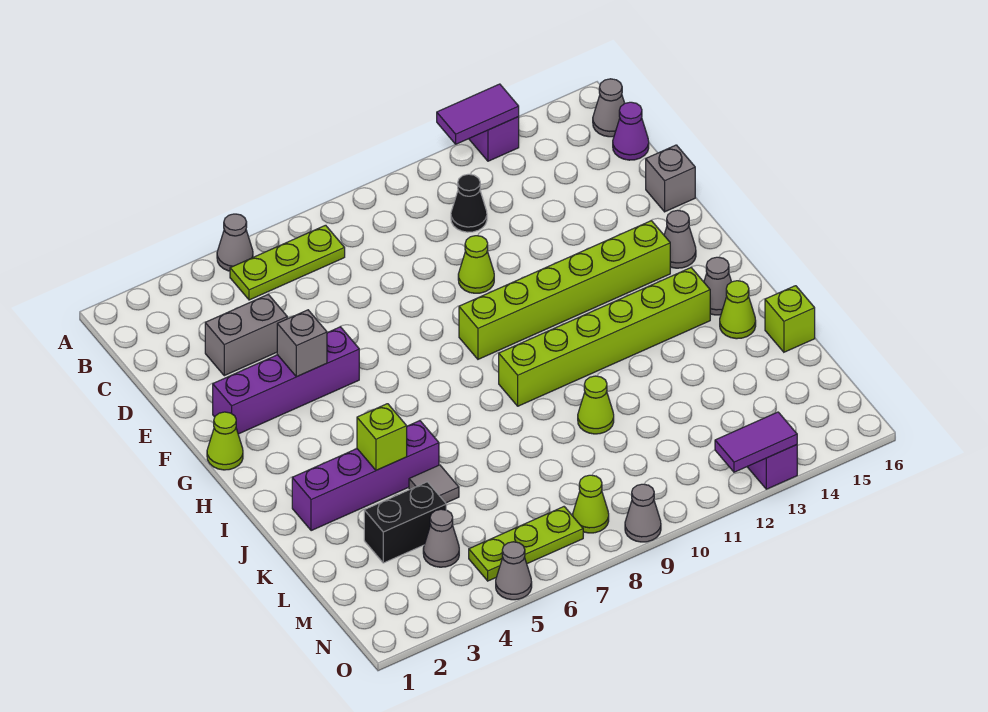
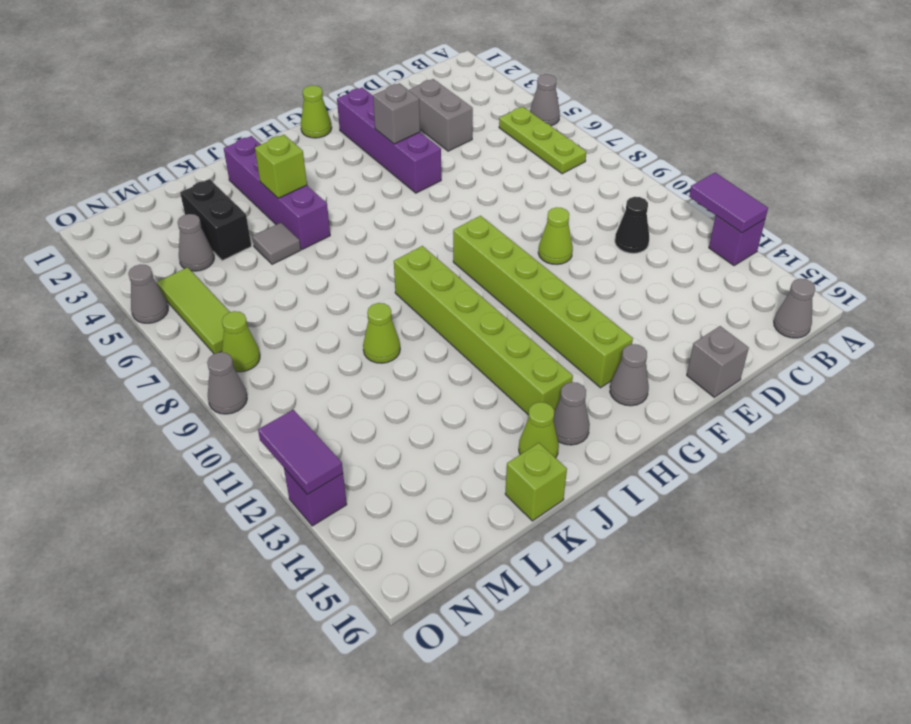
purple cone C16 level 1 -> none
lime plate N5:N7 level 1 -> lime tile N5:N7 level 1

